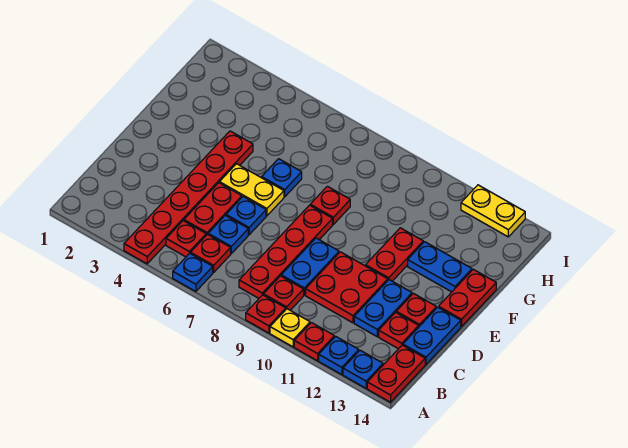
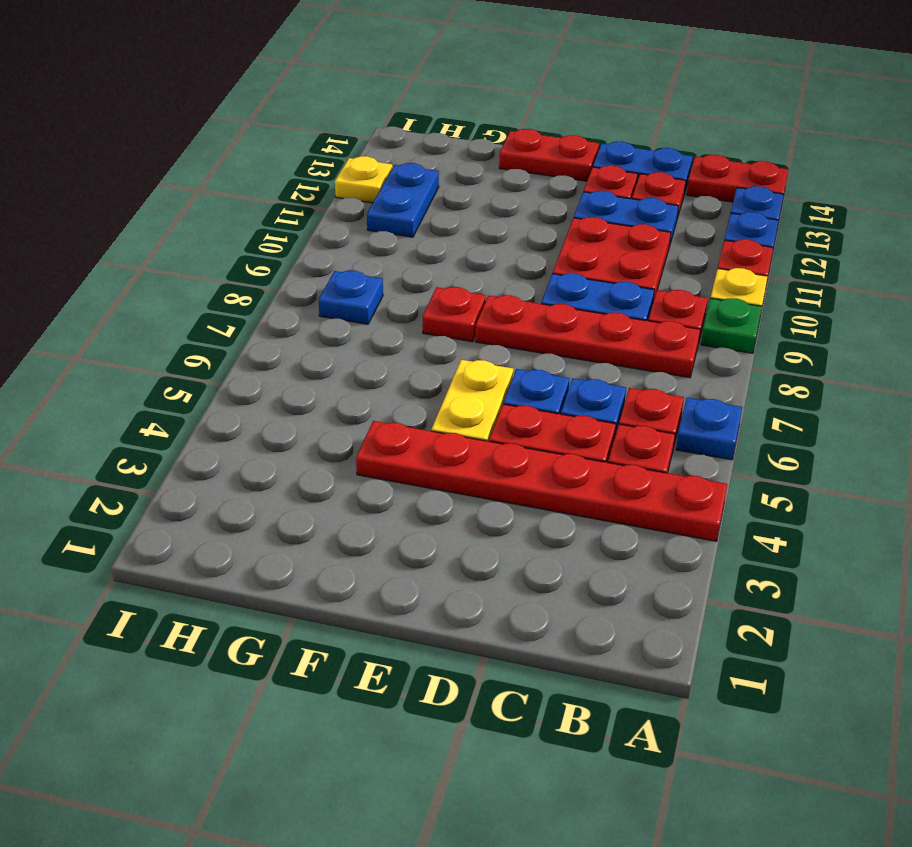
red plate A9 level 1 -> green plate A9 level 1
red plate E11:F11 level 1 -> none
blue plate F6 level 1 -> blue plate H8 level 1
blue plate F12:F13 level 1 -> blue plate H11:H12 level 1
yellow plate I12:I13 level 1 -> yellow plate I12 level 1

